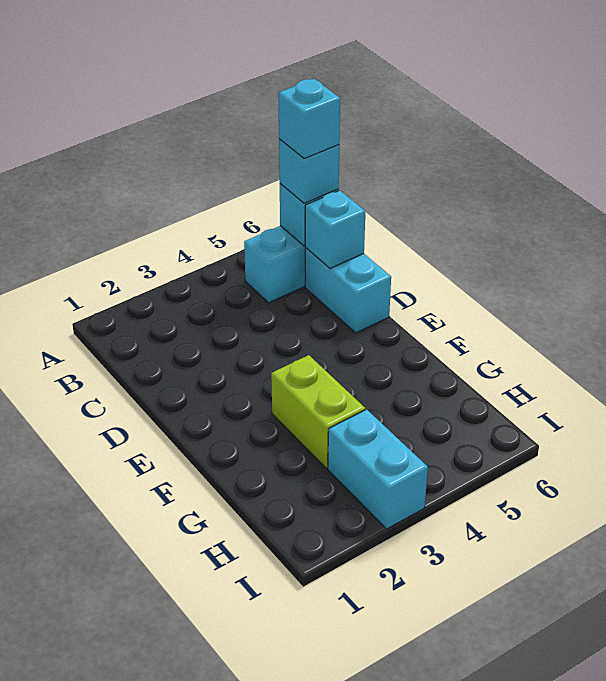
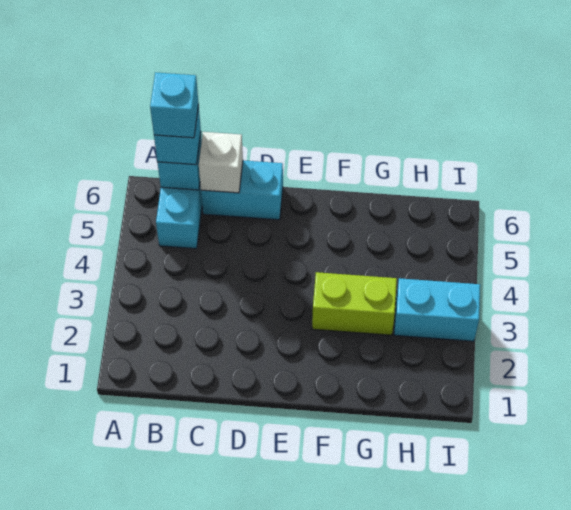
cyan brick C6 level 2 -> white brick C6 level 2

